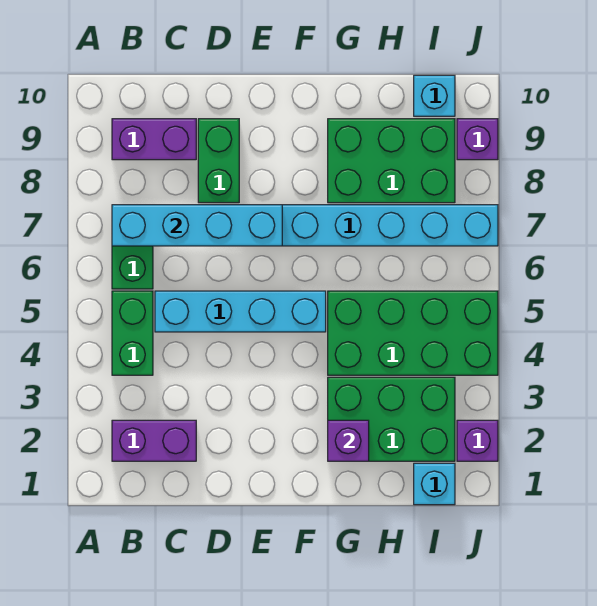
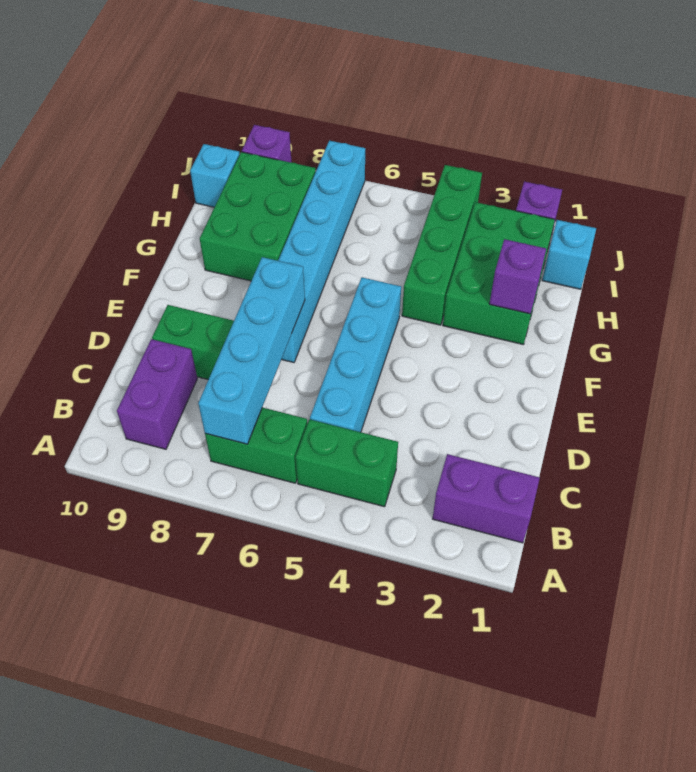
purple brick B2:C2 level 1 -> purple brick B1:B2 level 1
green brick G4:J5 level 1 -> green brick G4:J4 level 1

